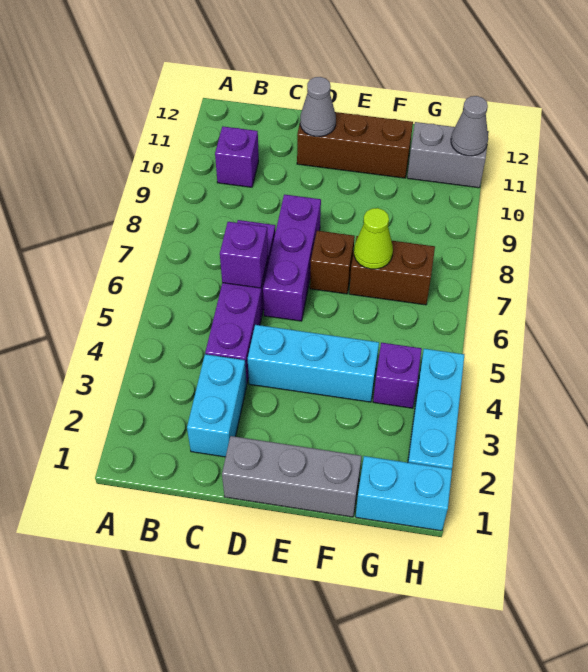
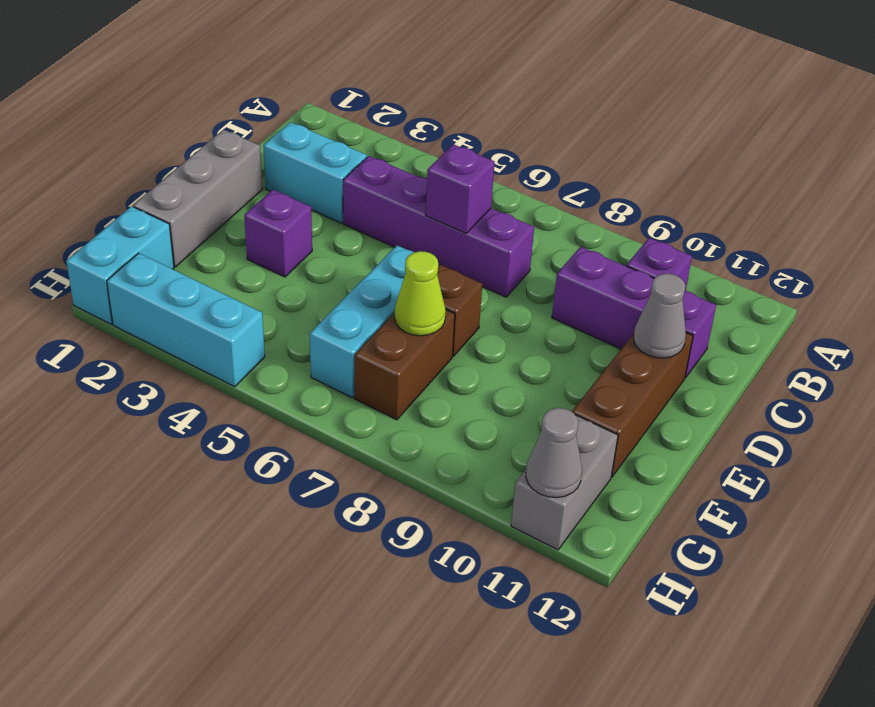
cyan brick D4:F4 level 1 -> cyan brick E6:G6 level 1
purple brick D6:D8 level 1 -> purple brick C9:C11 level 1
purple brick G4 level 1 -> purple brick E3 level 1

